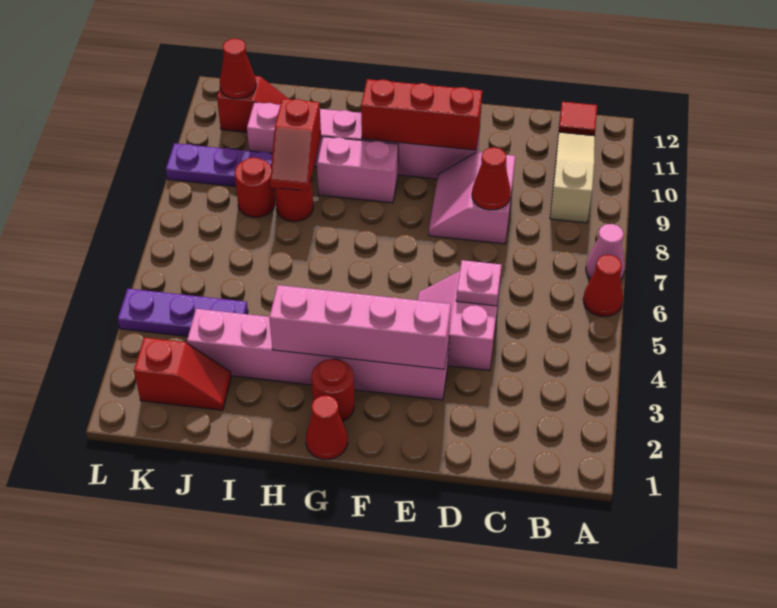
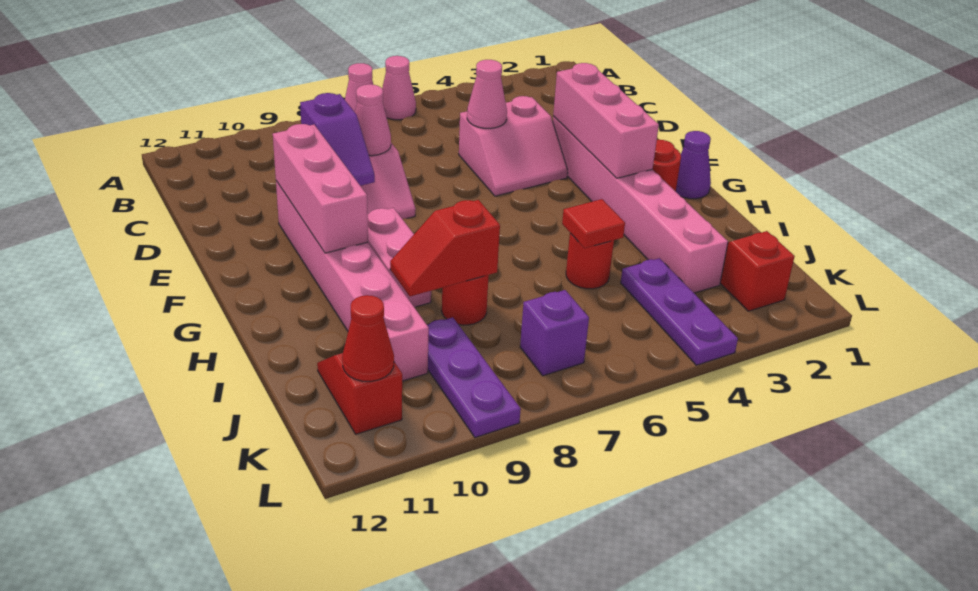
red cone A6 level 1 -> pink cone A6 level 1
tan slope B9:B11 level 1 top 9 -> none
red tile B12 level 1 -> red tile I5 level 2
pink plate D5 level 2 -> pink cone D5 level 2
red cone D8 level 2 -> pink cone D8 level 2
none -> purple slope D9:E9 level 2 top D
pink brick E3:H3 level 2 -> pink brick E3:G3 level 2
red brick E10:G10 level 2 -> pink brick E10:G10 level 2
red cone G1 level 1 -> purple cone G1 level 1
red slope I8:I9 level 2 top 9 -> red slope I8:I9 level 2 top 8
red round brick J8 level 1 -> red round brick I5 level 1
none -> purple brick K7 level 1

